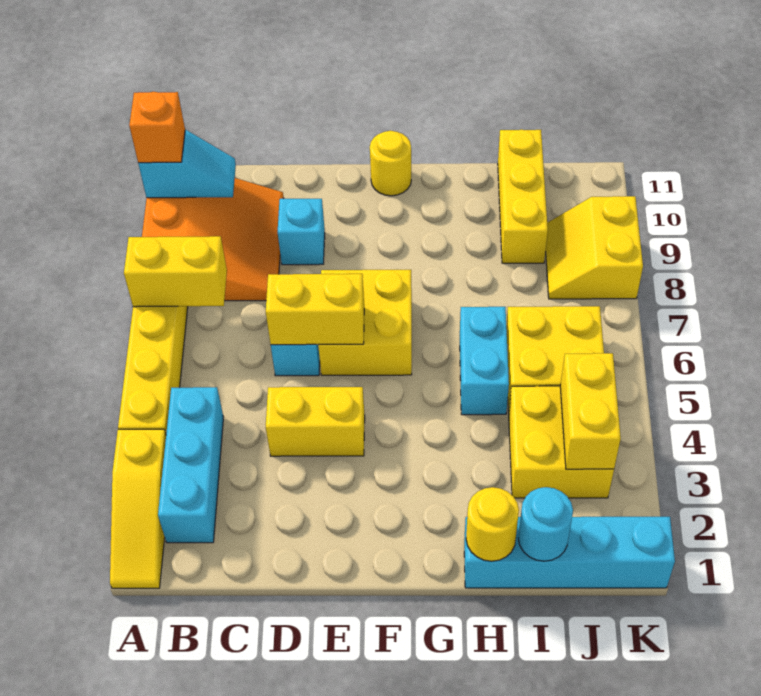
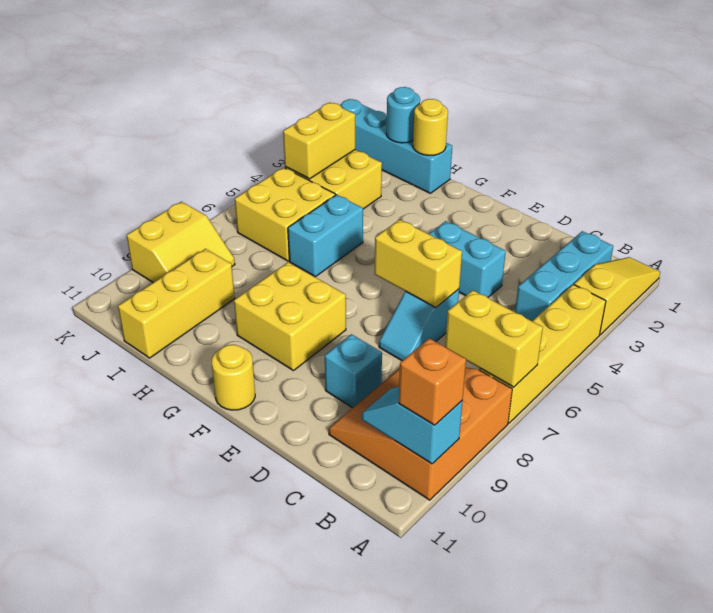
yellow brick D4:E4 level 1 -> cyan brick D4:E4 level 1
yellow brick E6:F7 level 1 -> yellow brick F8:G9 level 1

